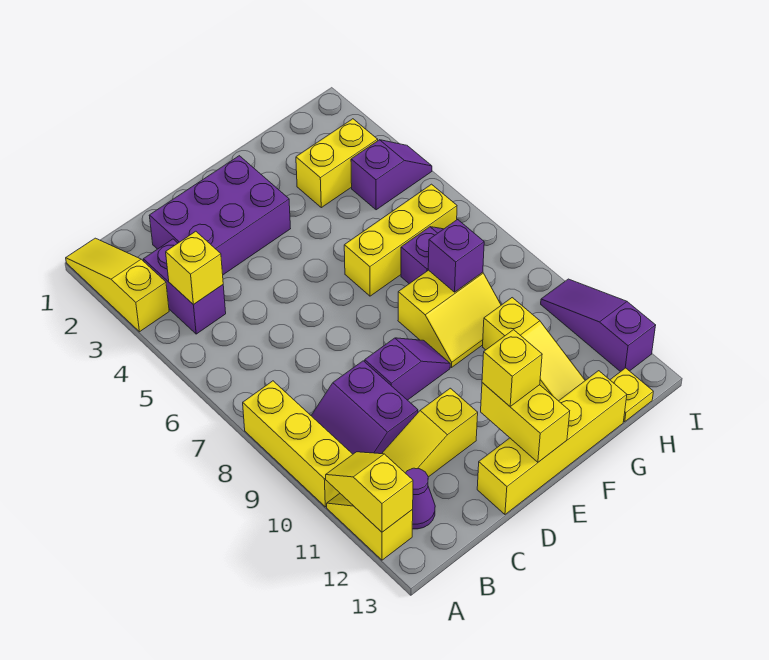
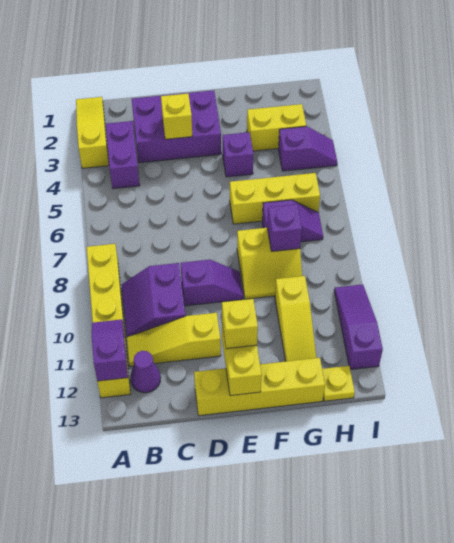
yellow slope A11:A12 level 2 top 12 -> purple slope A11:A12 level 2 top 12
yellow brick B4 level 2 -> yellow brick D3 level 2
none -> purple brick F4 level 1

